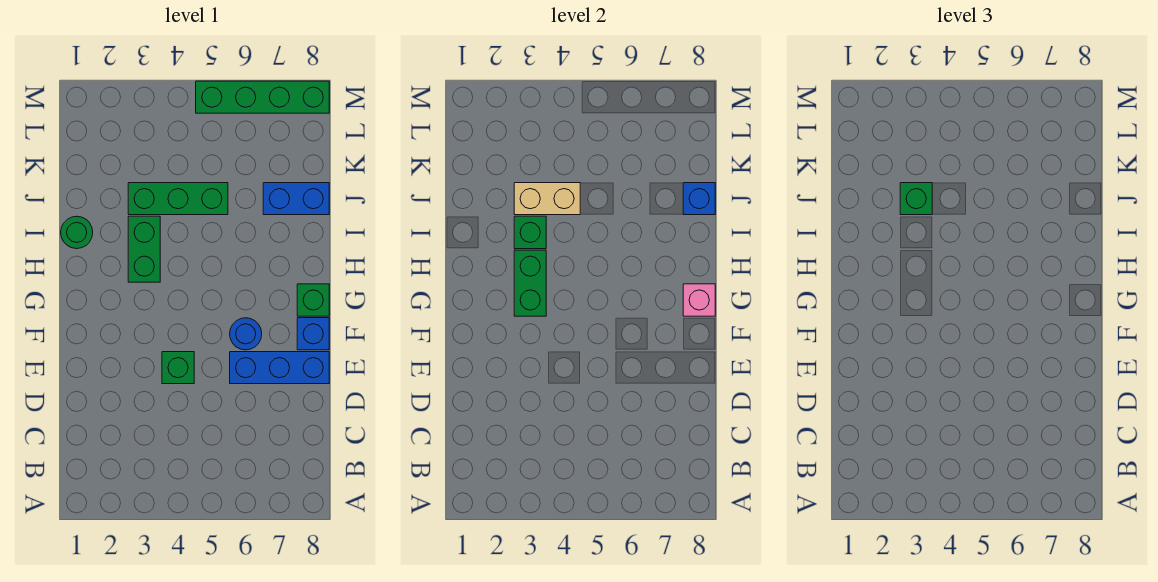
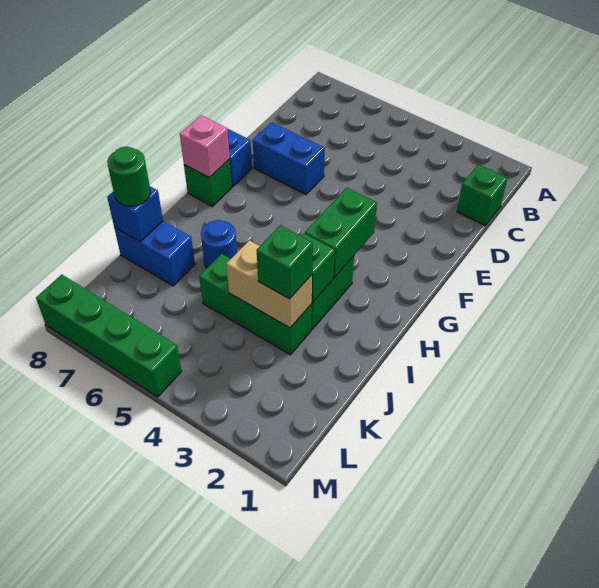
green brick E4 level 1 -> green brick C1 level 1
blue brick E6:E8 level 1 -> blue brick E6:E7 level 1
blue round brick F6 level 1 -> blue round brick I6 level 1
green round brick I1 level 1 -> green round brick J8 level 3

